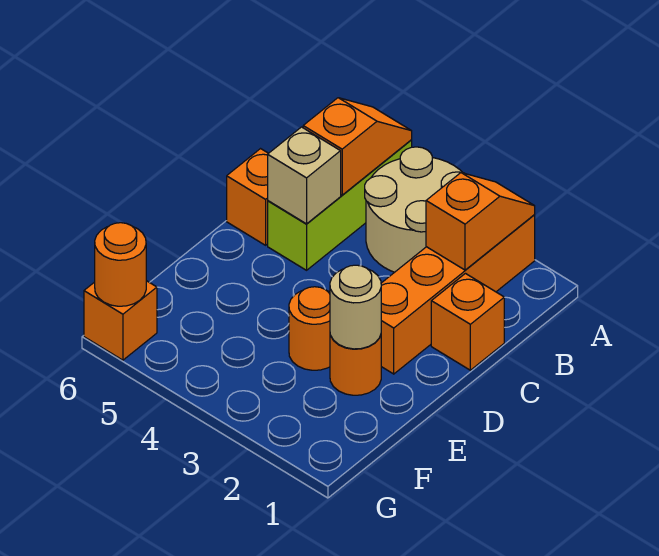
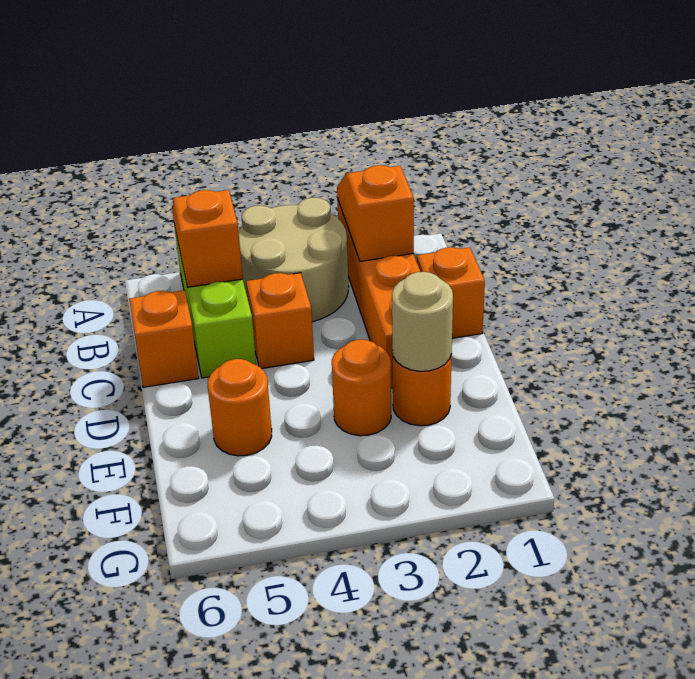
tan brick C5 level 2 -> none
orange brick G6 level 1 -> orange brick C4 level 1
orange round brick G6 level 2 -> orange round brick E5 level 1

